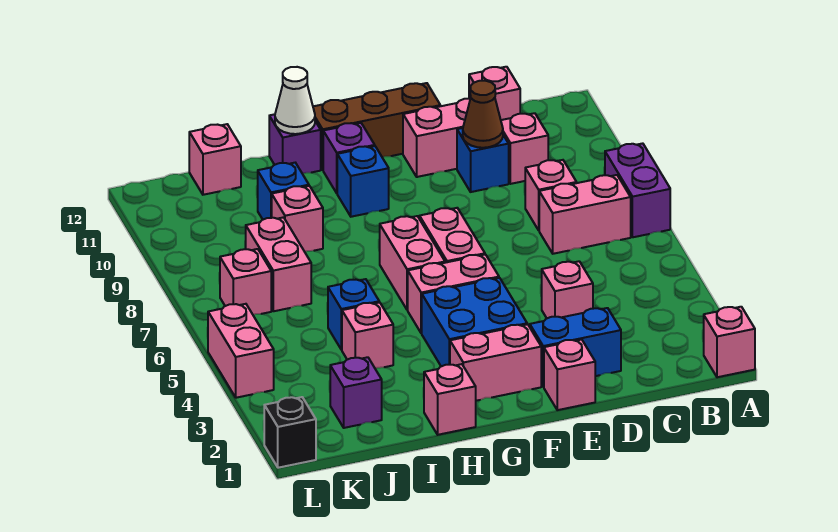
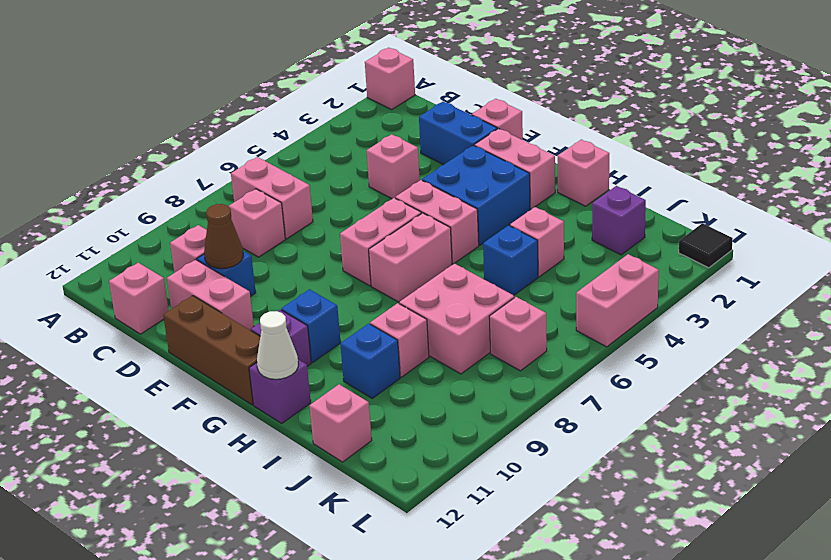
purple brick A7:A8 level 1 -> none
pink brick J7:J8 level 1 -> pink brick I7:J8 level 1
black brick L1 level 1 -> black tile L1 level 1

